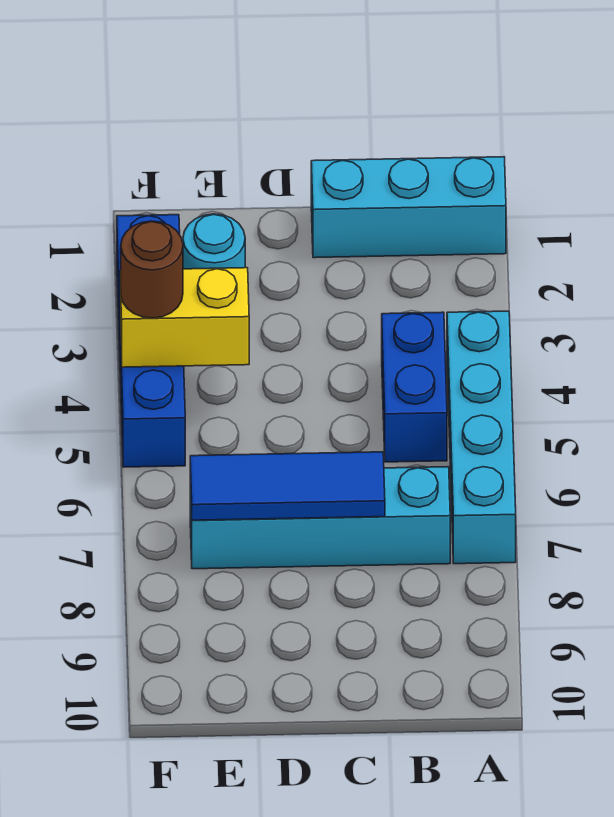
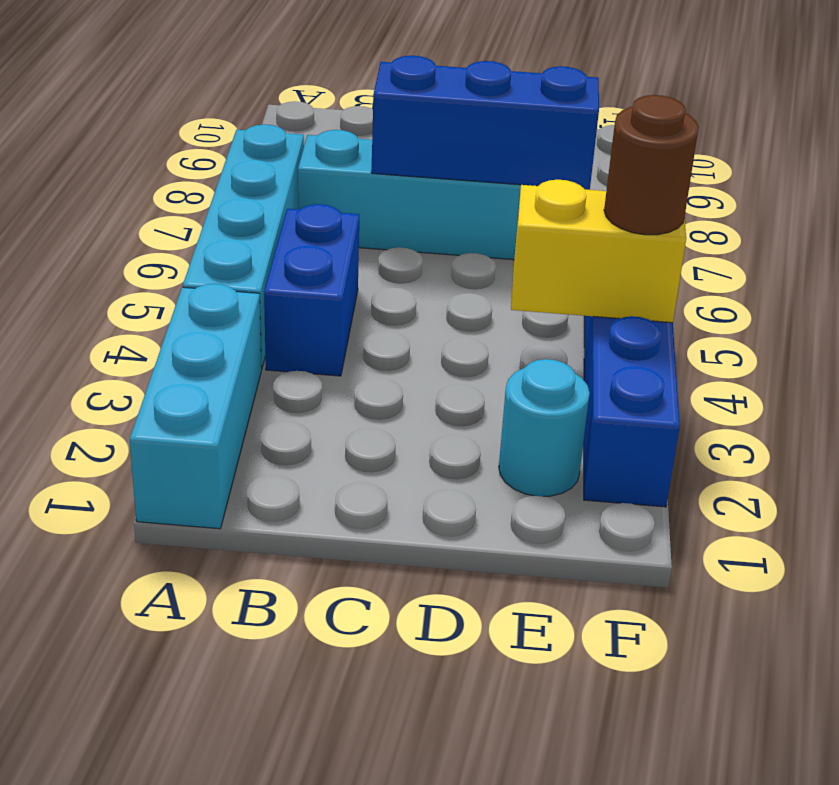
cyan brick A1:C1 level 1 -> cyan brick A1:A3 level 1
blue tile C7:E7 level 2 -> blue brick C7:E7 level 2

